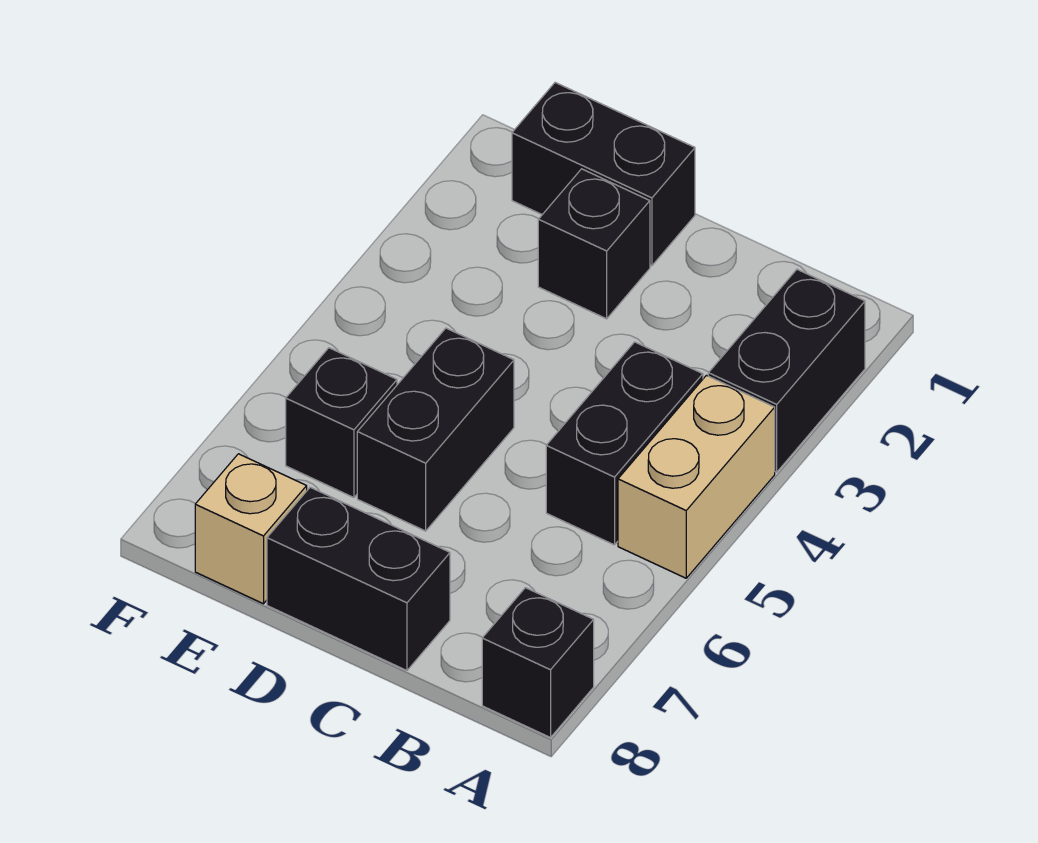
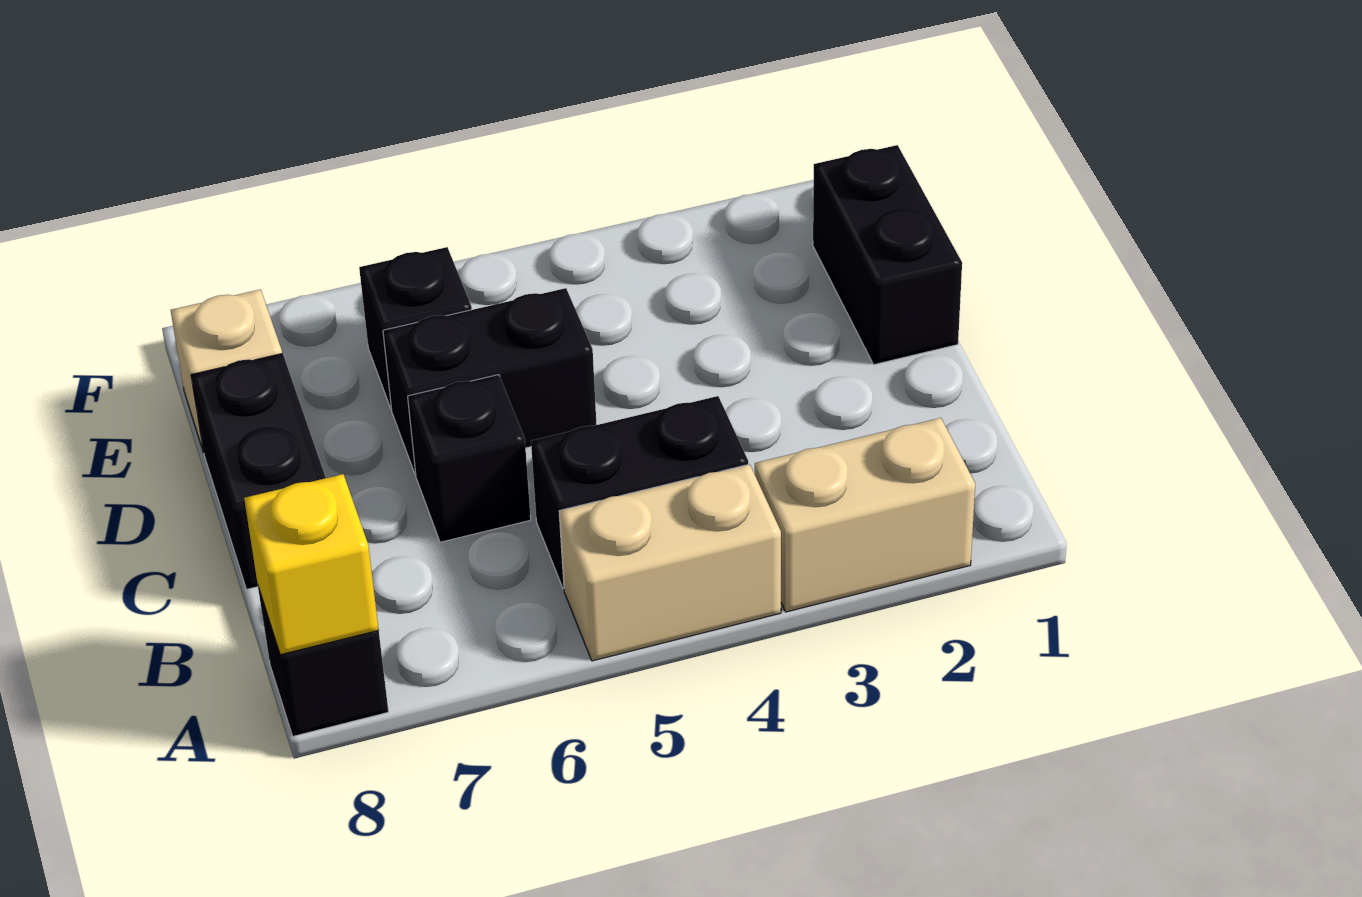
black brick A2:A3 level 1 -> tan brick A2:A3 level 1
none -> yellow brick A8 level 2
black brick D2 level 1 -> black brick C6 level 1

